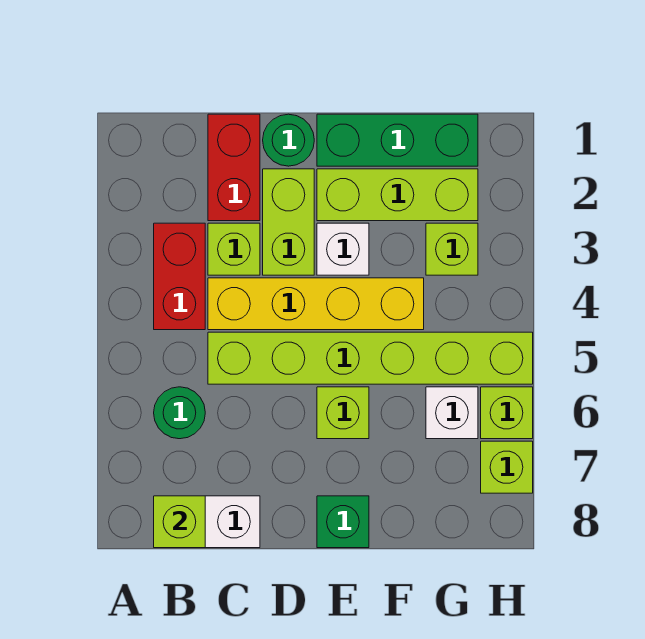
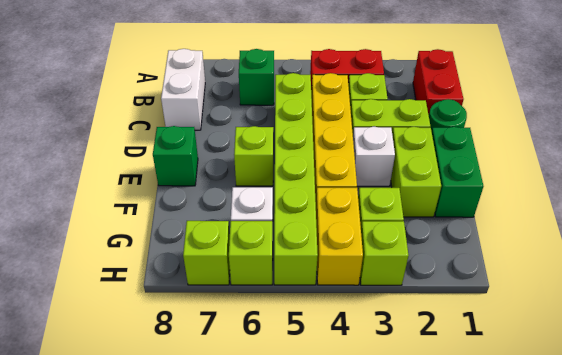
green round brick B6 level 1 -> green brick B6 level 1
lime brick B8 level 2 -> lime brick H3 level 1
red brick C1:C2 level 1 -> red brick B1:C1 level 1
green brick E1:G1 level 1 -> green brick E1:F1 level 1
lime brick E2:G2 level 1 -> lime brick E2:F2 level 1
none -> yellow brick G4:H4 level 1

